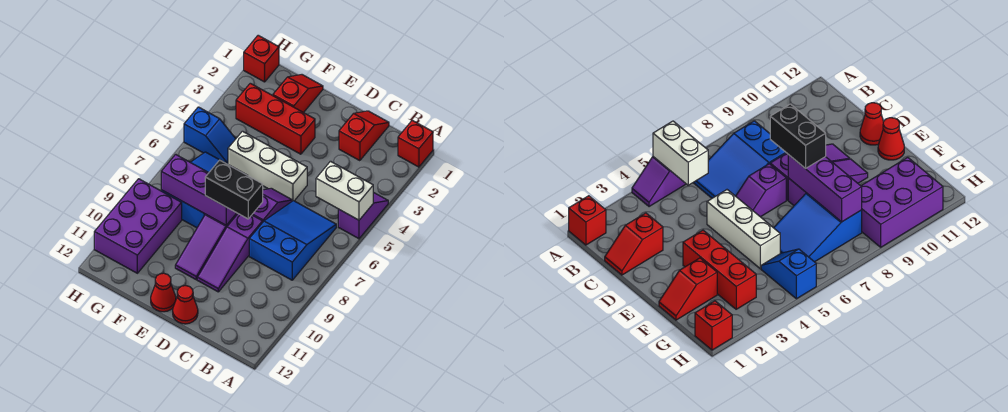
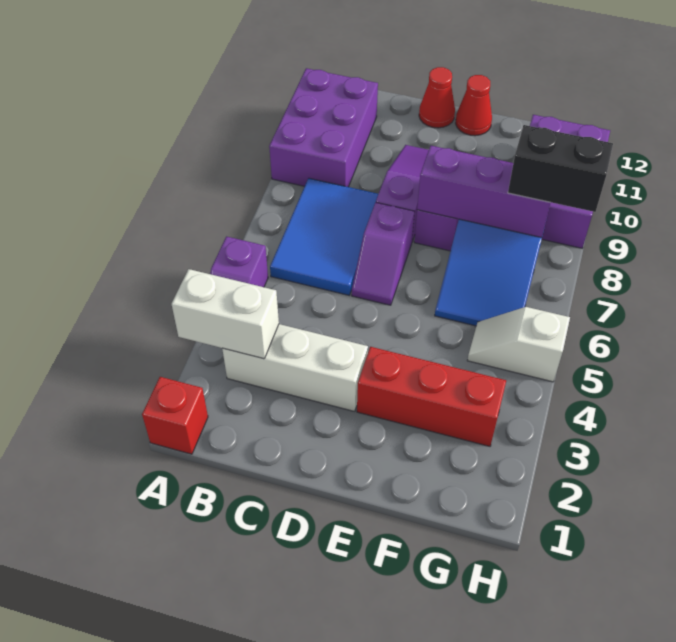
white brick A5:B5 level 2 -> white brick A3:B3 level 2
none -> purple brick A9:B11 level 1
blue slope B6:C8 level 1 top 8 -> blue tile B6:C8 level 1
red slope C1:C2 level 1 top 2 -> none
white brick D5:F5 level 1 -> white brick B3:D3 level 1
black brick D8:E8 level 3 -> black brick G8:H8 level 3
red slope F1:F2 level 1 top 2 -> none
blue slope G5:H5 level 1 top H -> white slope G5:H5 level 1 top H
red brick H1 level 1 -> none

